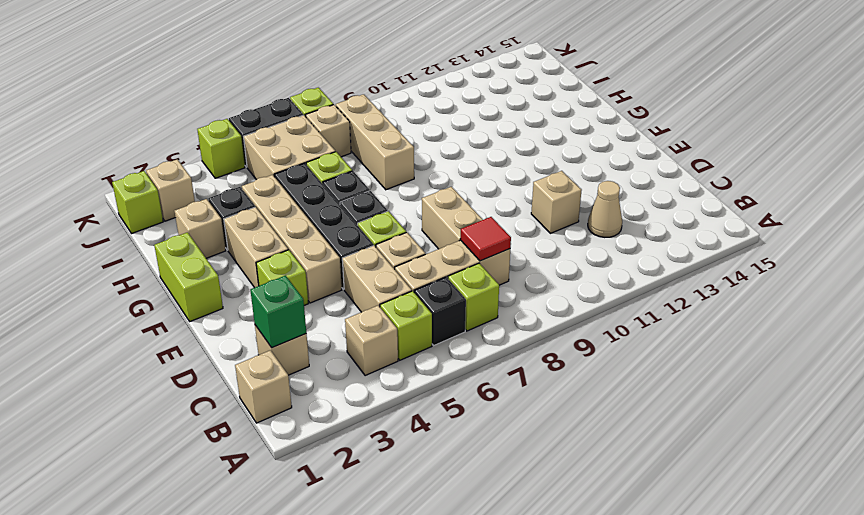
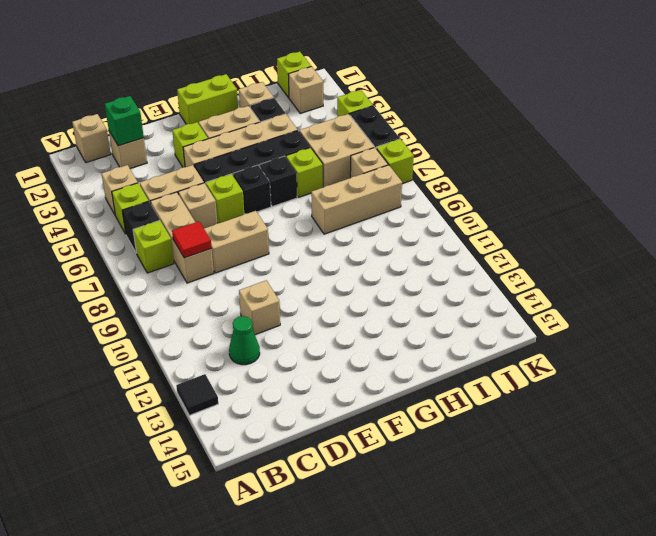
none -> black tile A13 level 1
tan cone C12 level 1 -> green cone C12 level 1

